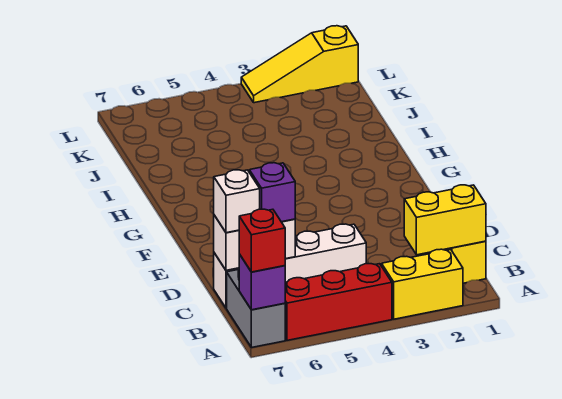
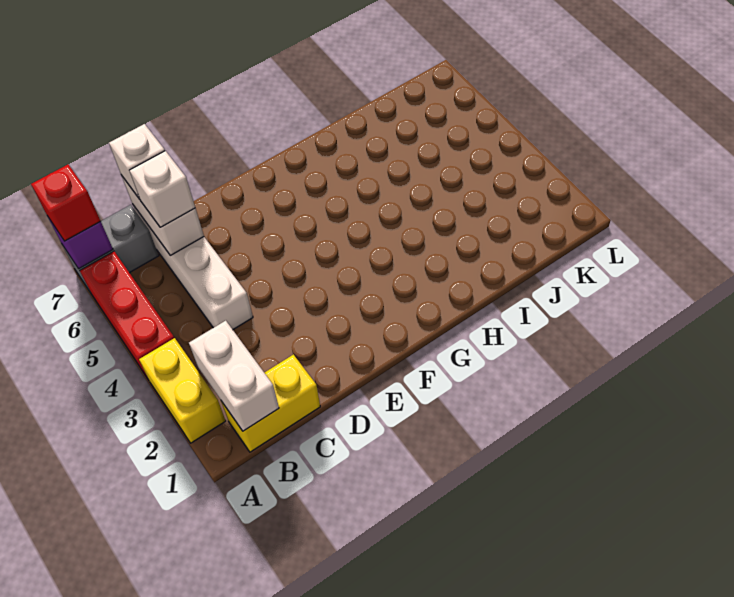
yellow brick B1:B2 level 2 -> white brick B1:B2 level 2
purple brick C6 level 3 -> white brick C6 level 3
yellow slope L1:L3 level 1 top 1 -> none

